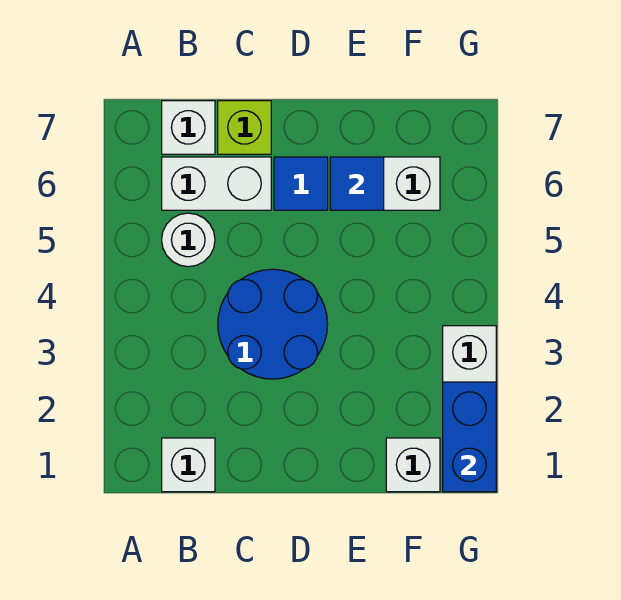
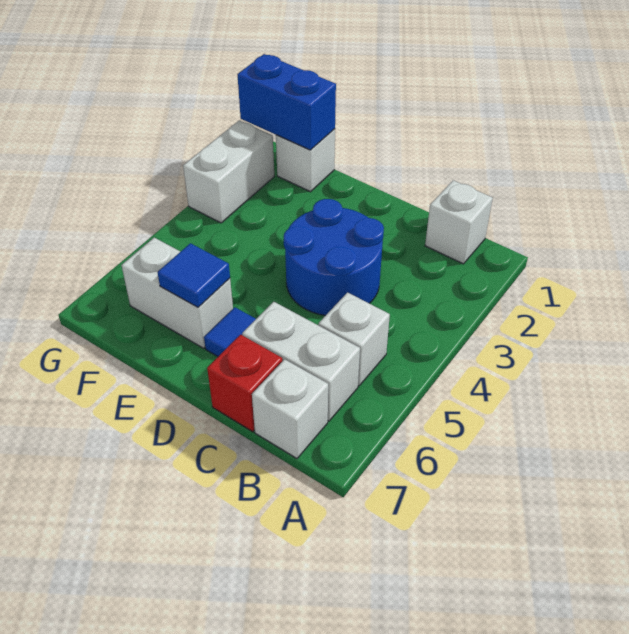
white round brick B5 level 1 -> white brick B5 level 1
lime brick C7 level 1 -> red brick C7 level 1
blue brick G1:G2 level 2 -> blue brick F1:G1 level 2

